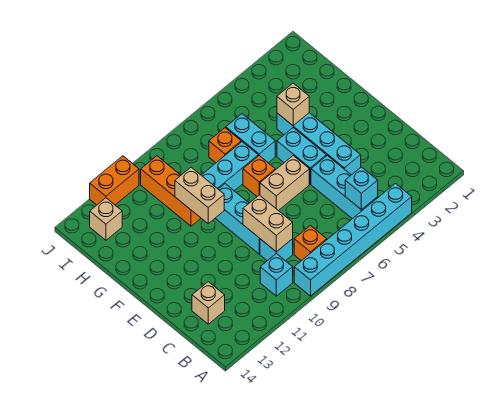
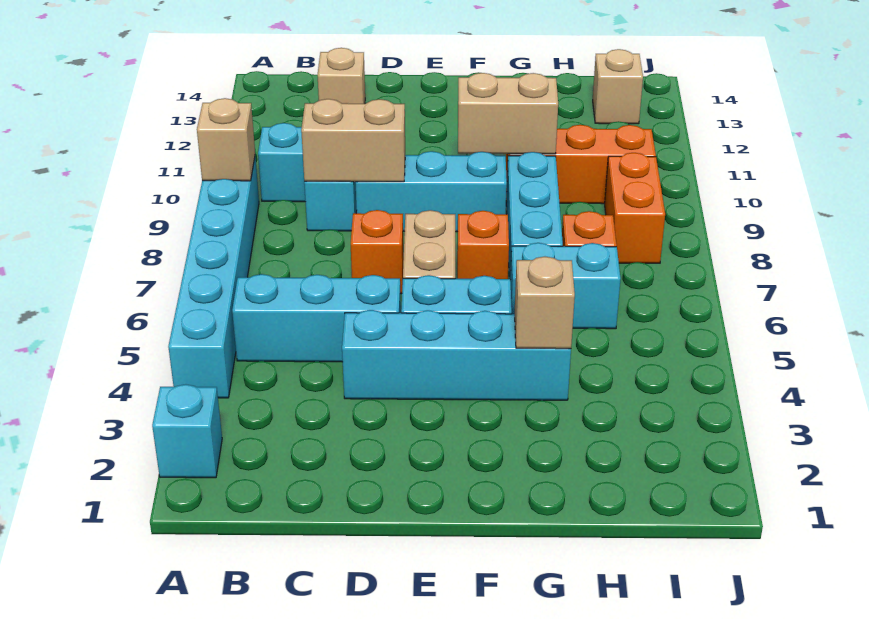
none -> tan brick A9 level 2
cyan brick B5 level 2 -> cyan brick A2 level 1
orange brick B8 level 1 -> orange brick D7 level 1
orange brick J11:J12 level 1 -> orange brick I8:I9 level 1

